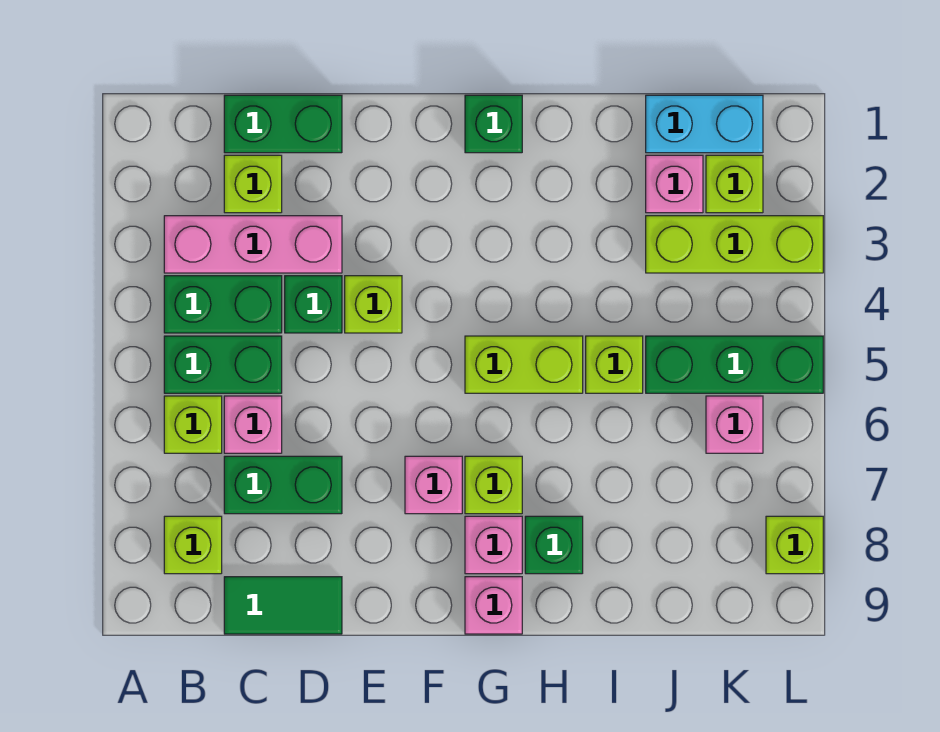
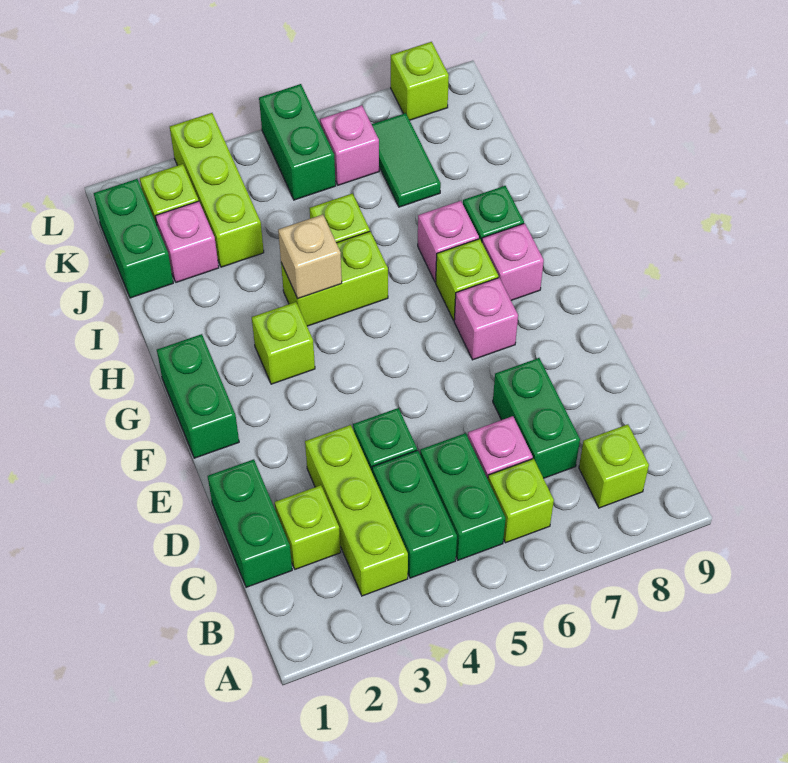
pink brick B3:D3 level 1 -> lime brick B3:D3 level 1
green tile C9:D9 level 1 -> green tile J7:K7 level 1
lime brick E4 level 1 -> lime brick G3 level 1
green brick G1 level 1 -> green brick F1:G1 level 1
lime brick G5:H5 level 1 -> lime brick H4:H5 level 1
pink brick G9 level 1 -> pink brick H7 level 1
none -> tan brick H4 level 2
cyan brick J1:K1 level 1 -> green brick J1:K1 level 1
green brick J5:L5 level 1 -> green brick K5:L5 level 1

